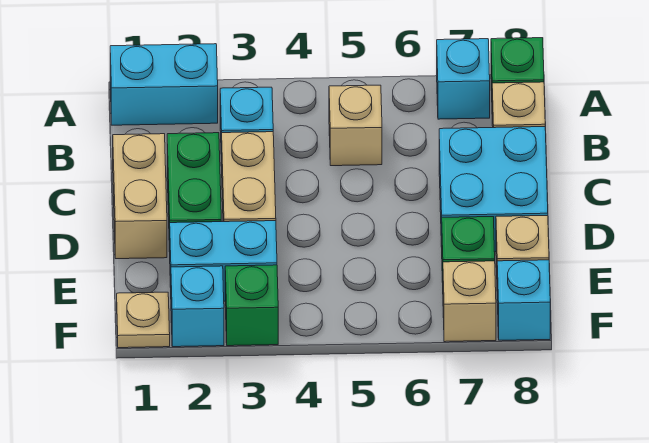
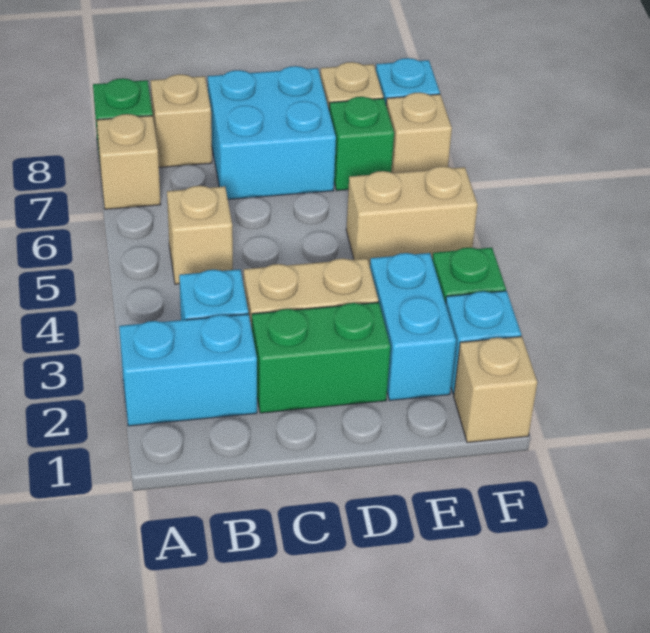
cyan brick A1:A2 level 1 -> cyan brick A2:B2 level 1
cyan brick A7 level 1 -> tan brick A7 level 1
tan brick C1:D1 level 1 -> tan brick E5:F5 level 1
tan plate F1 level 1 -> tan brick F1 level 1

